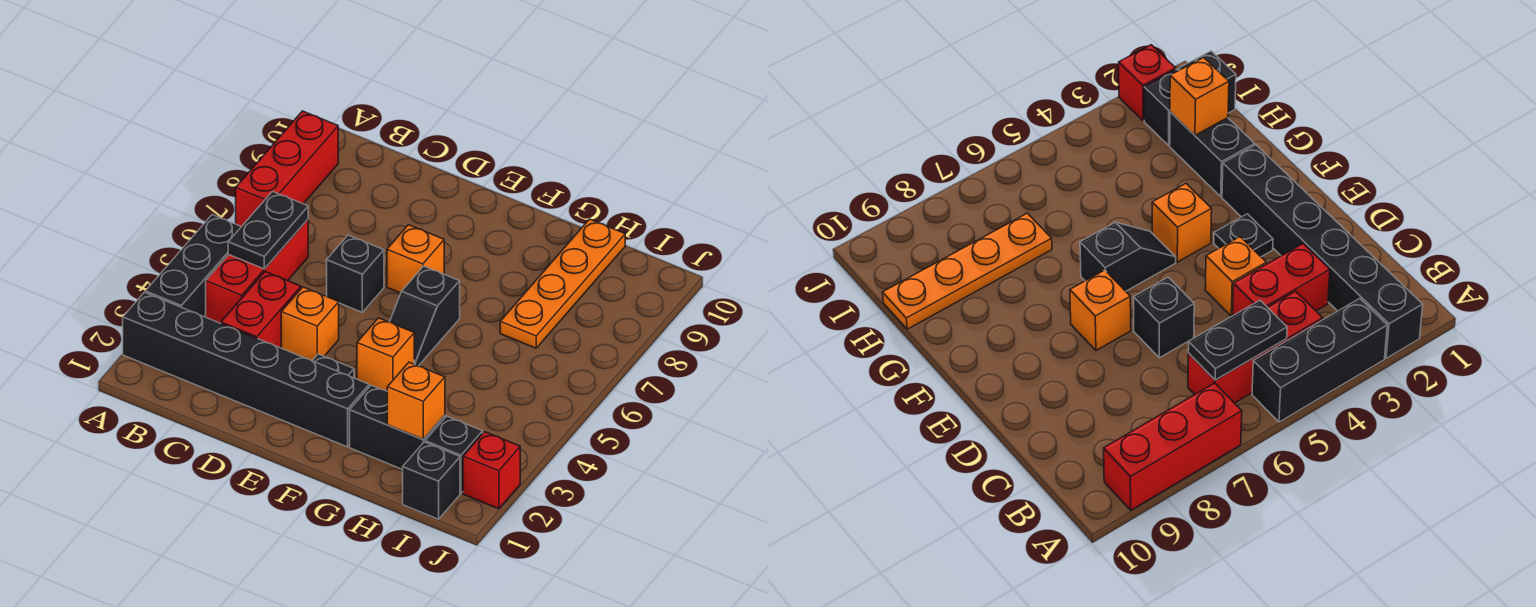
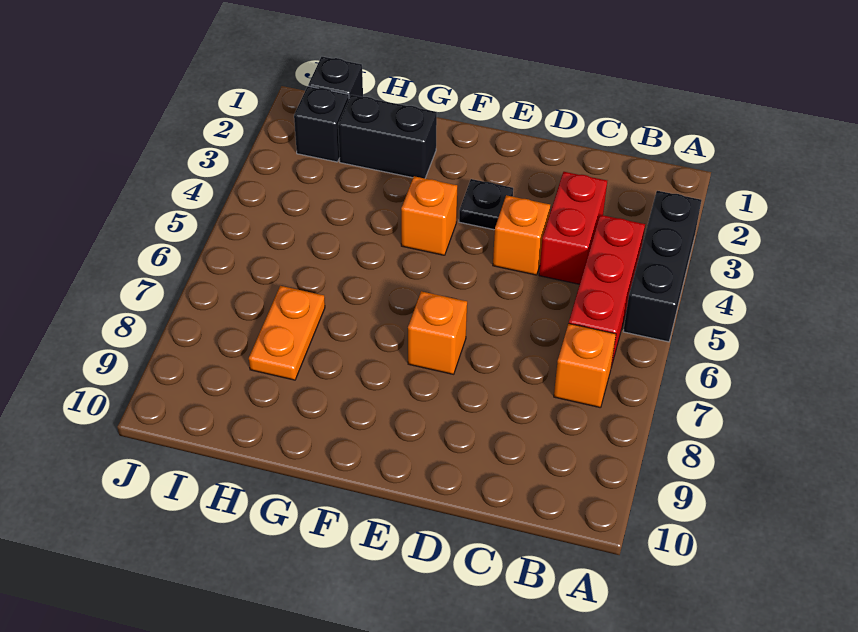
black brick A2:F2 level 1 -> none
red brick A7:A9 level 1 -> none
black plate B5:B6 level 2 -> none
black brick D6 level 1 -> none
black slope F5:F6 level 1 top 6 -> none
orange brick H2 level 2 -> orange brick B7 level 1
orange plate H7:H10 level 1 -> orange plate H7:H8 level 1
red brick J2 level 1 -> none

